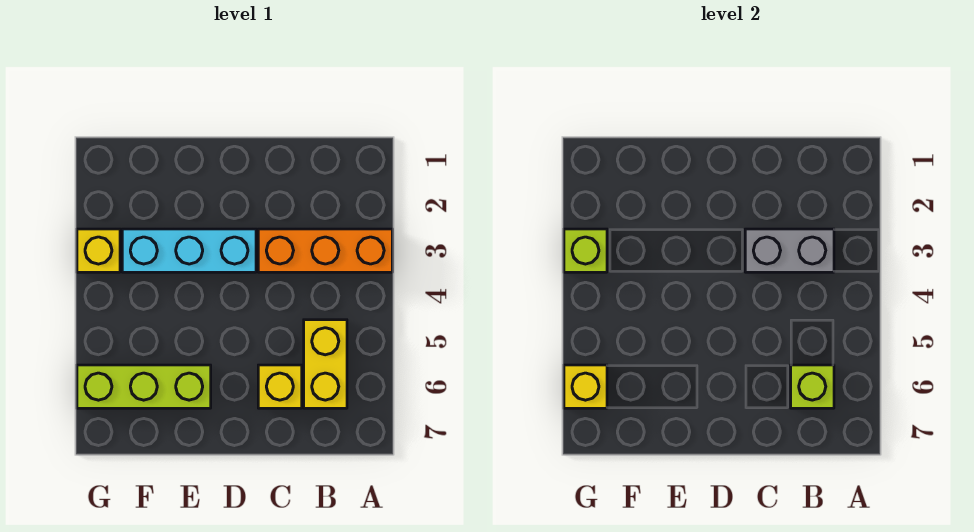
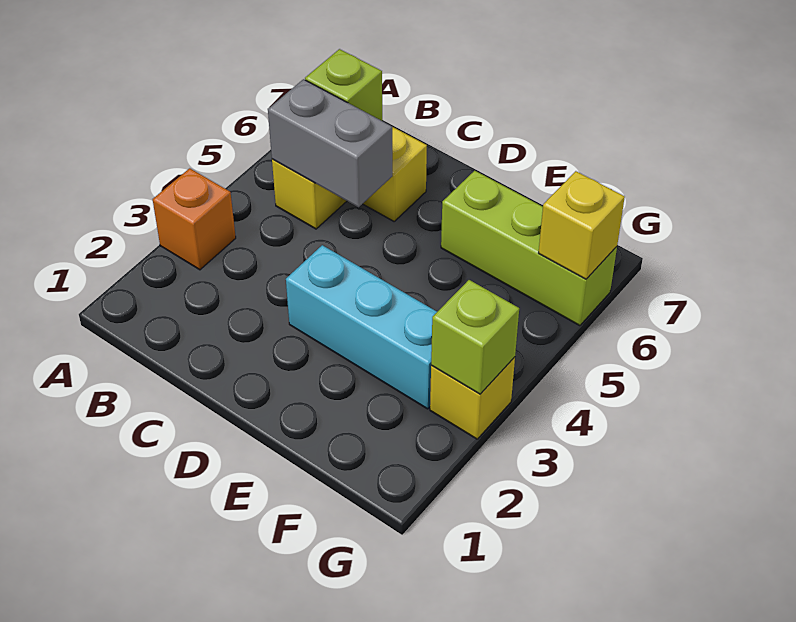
orange brick A3:C3 level 1 -> orange brick A3 level 1
grey brick B3:C3 level 2 -> grey brick B5:C5 level 2

